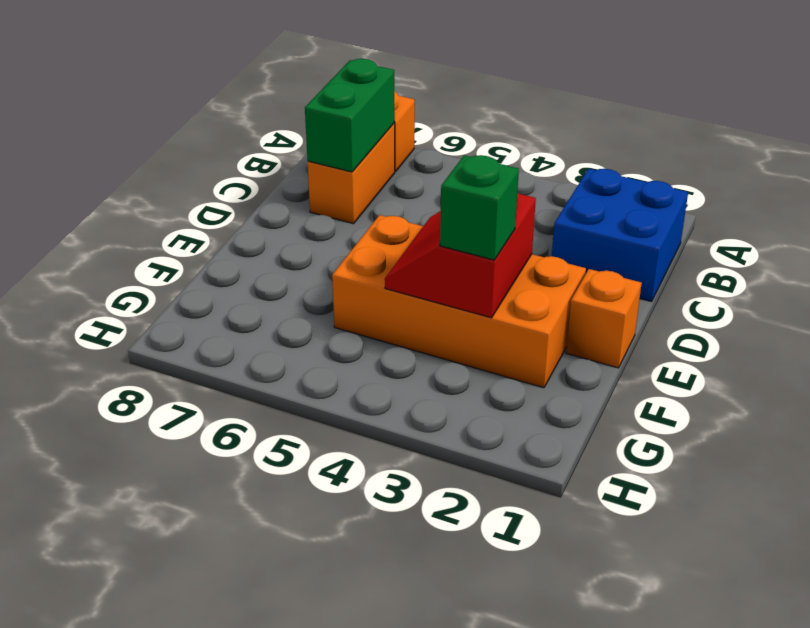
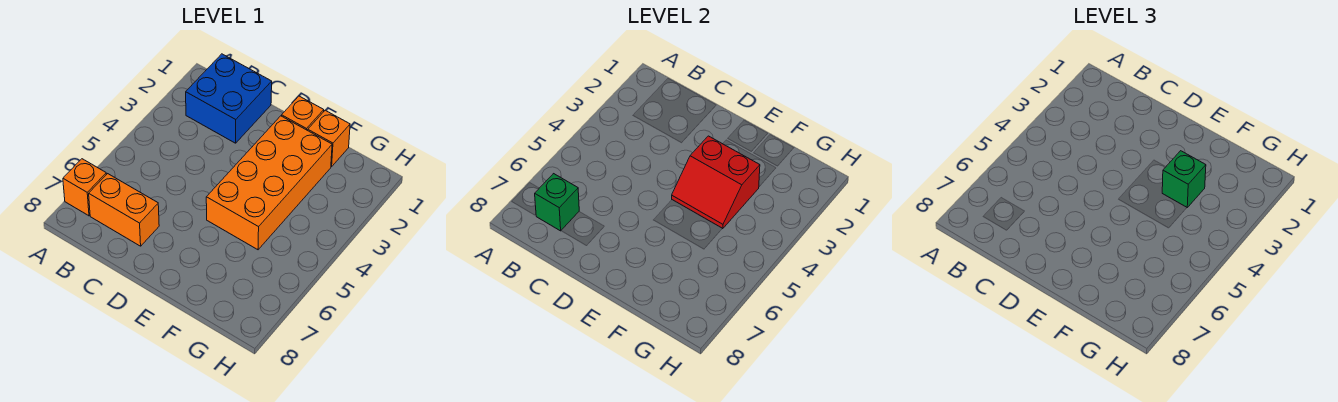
green brick B7:C7 level 2 -> green brick B7 level 2
none -> orange brick F1 level 1

